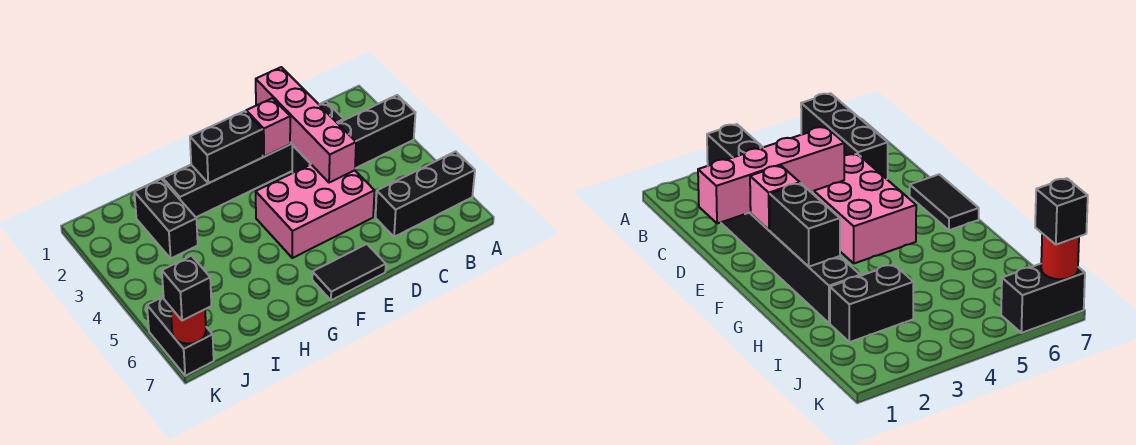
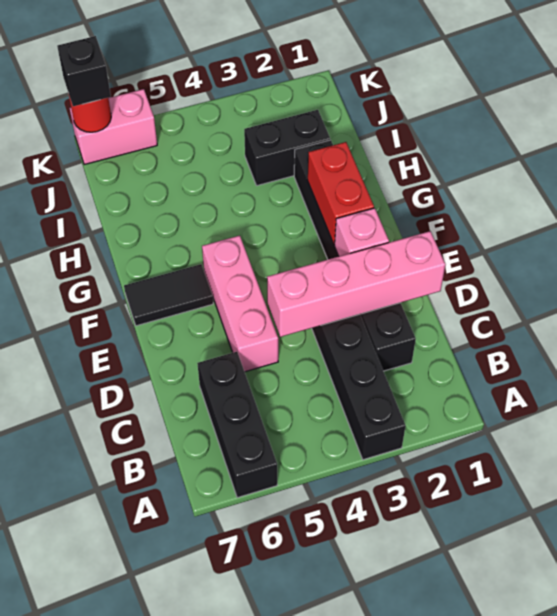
pink brick D4:F5 level 1 -> pink brick D5:F5 level 1
black tile E7:F7 level 1 -> black tile F6:F7 level 1
black brick F2:G2 level 2 -> red brick F2:G2 level 2
black brick K6:K7 level 1 -> pink brick K6:K7 level 1

